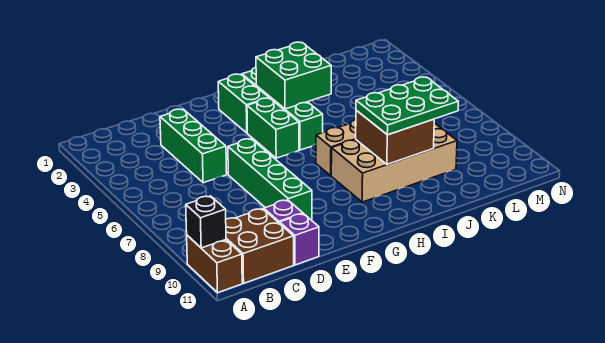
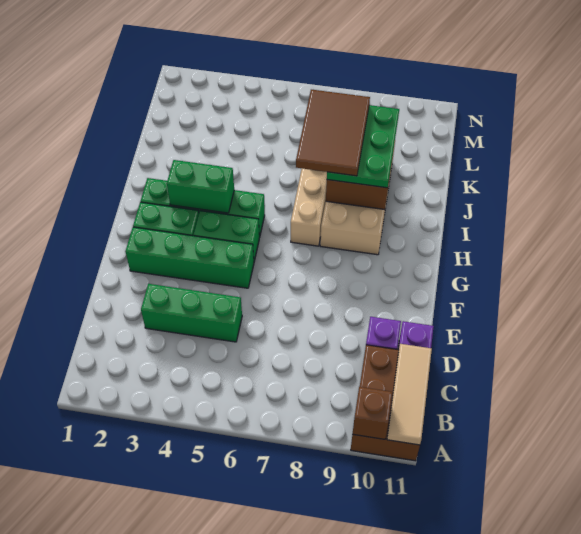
black brick A10 level 2 -> brown brick A10 level 2
none -> tan tile A11:C11 level 2
green brick E6:E9 level 1 -> green brick F2:F5 level 1
green brick H3:I4 level 2 -> green brick H3:H4 level 2
none -> brown tile I7:K8 level 4

